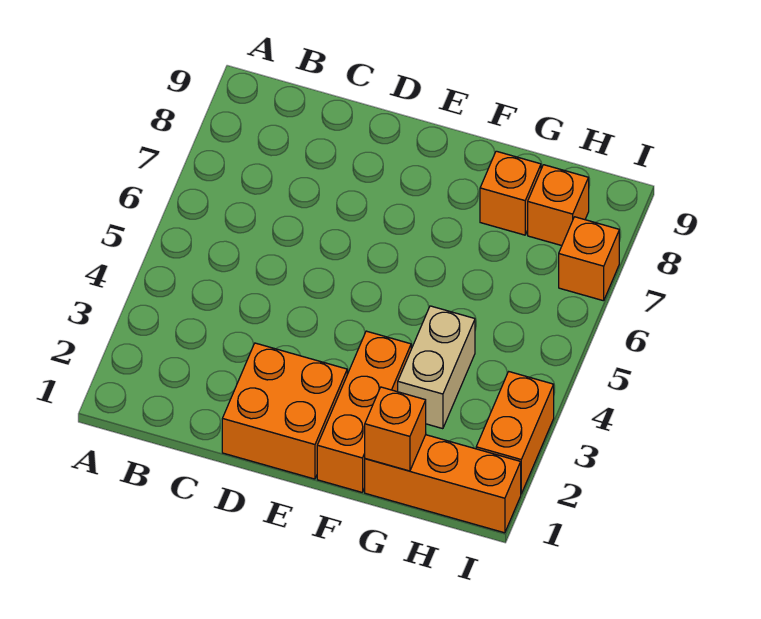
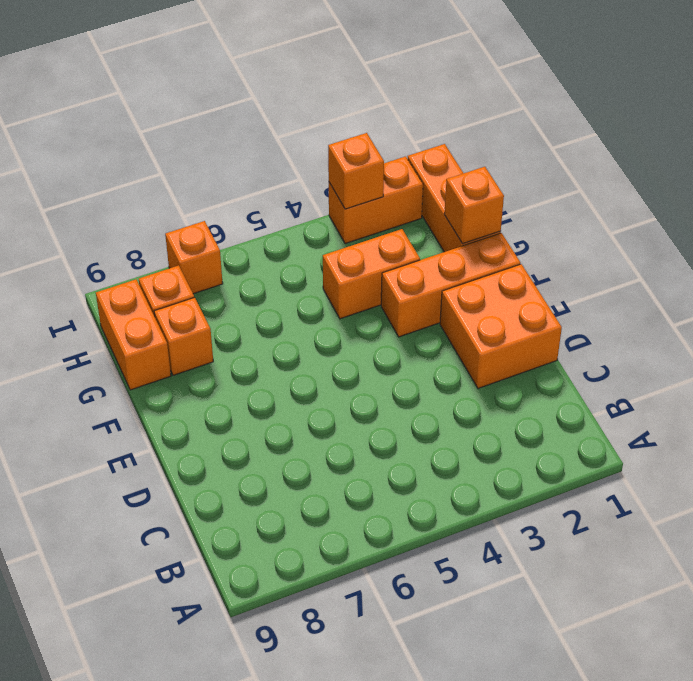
tan brick G3:G4 level 1 -> orange brick G3:G4 level 1
none -> orange brick G9:H9 level 1
none -> orange brick I3 level 2

